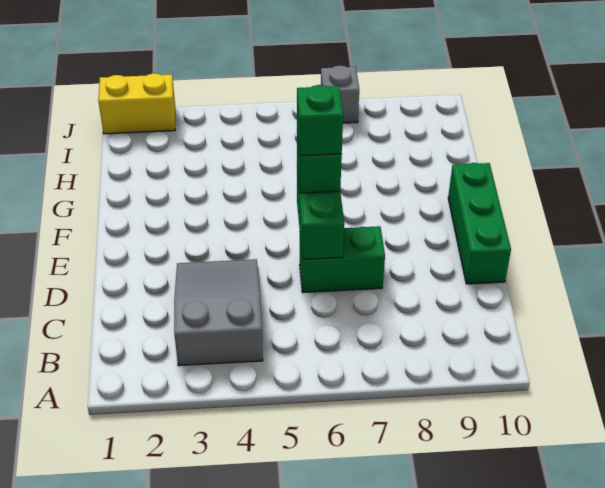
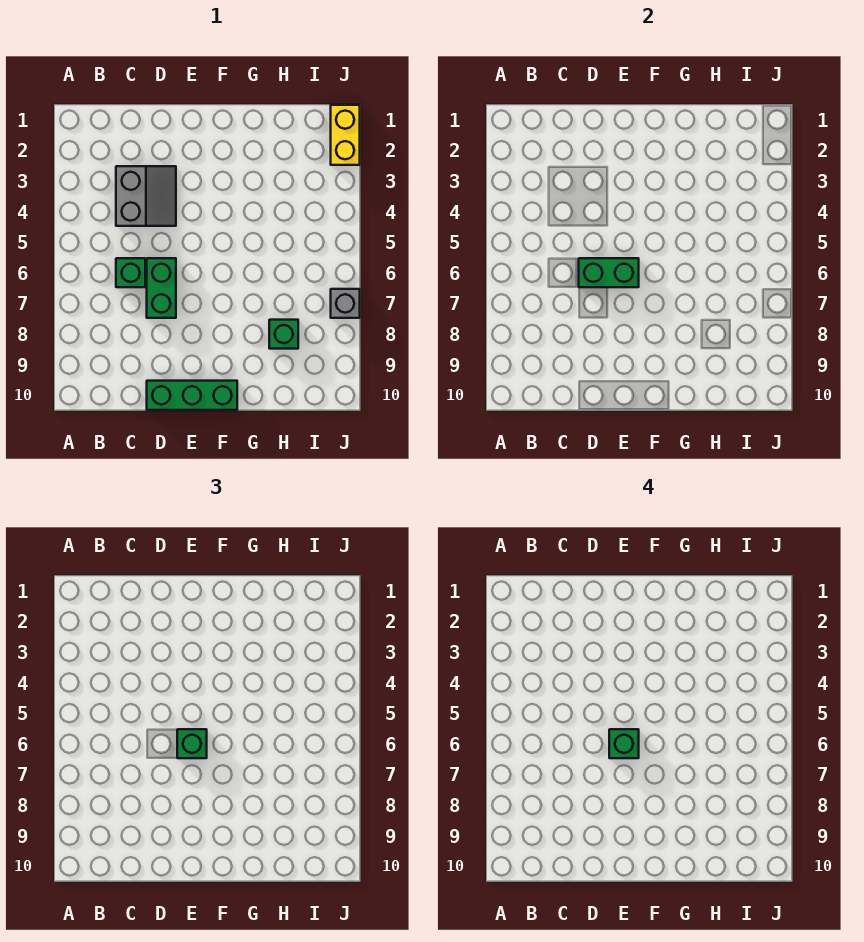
grey slope B3:D4 level 1 top B -> grey slope C3:D4 level 1 top C
none -> green brick C6 level 1
none -> green brick H8 level 1

